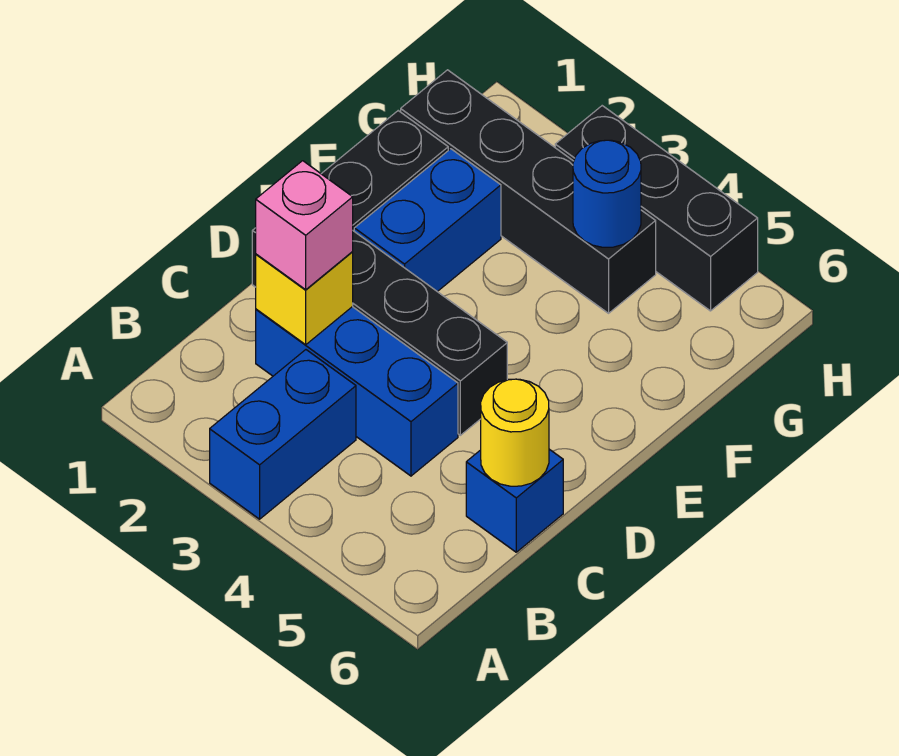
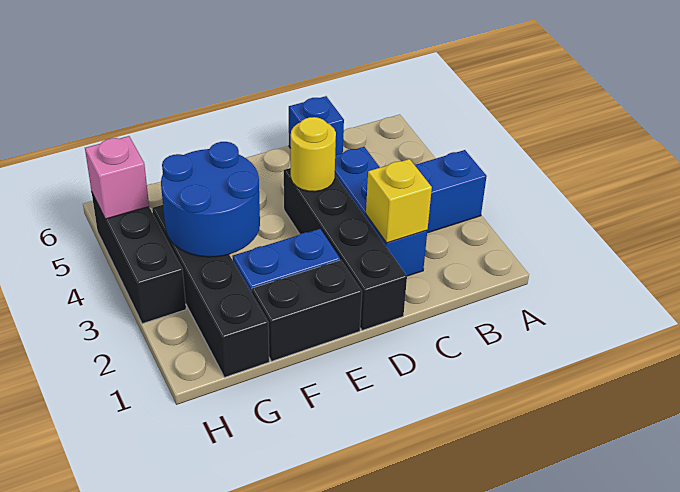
pink brick C2 level 3 -> pink brick H5 level 2
yellow round brick C6 level 2 -> yellow round brick D4 level 2
blue round brick G4 level 2 -> blue round brick F3:G4 level 2

